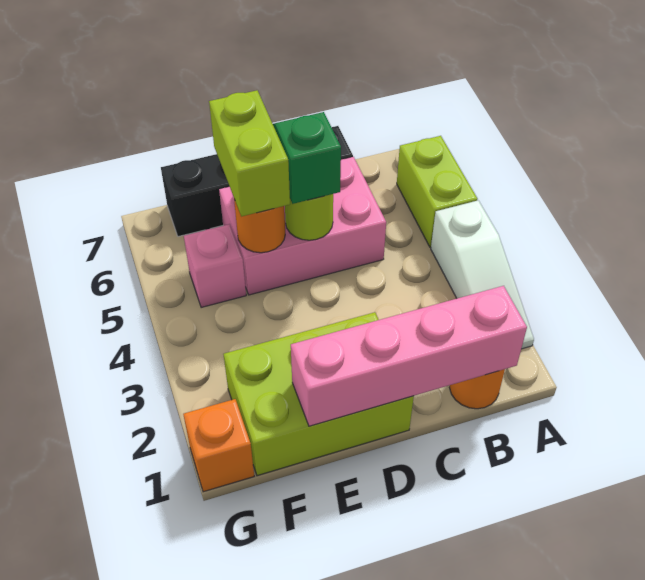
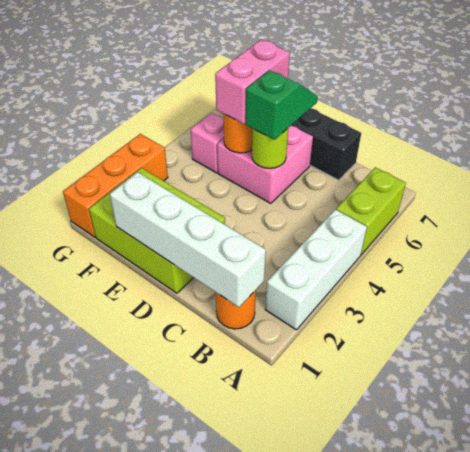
white slope A2:A4 level 1 top 4 -> white brick A2:A4 level 1
pink brick B1:E1 level 2 -> white brick B1:E1 level 2
pink brick C5:E6 level 1 -> pink brick D5:E6 level 1
lime brick E5:E6 level 3 -> pink brick E5:E6 level 3
orange brick G1 level 1 -> orange brick G1:G3 level 1

